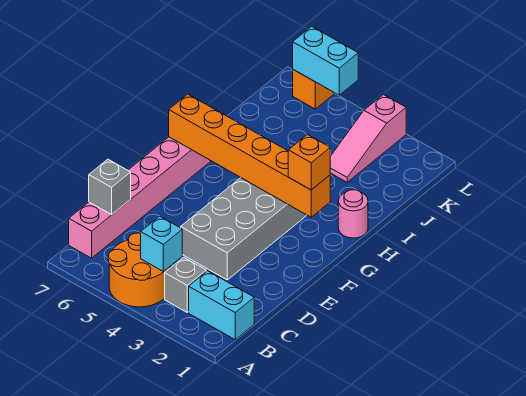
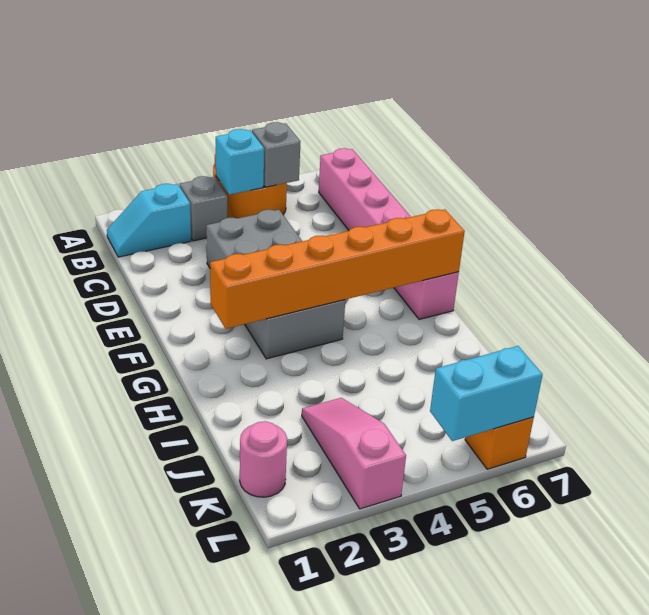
cyan brick B1:B2 level 1 -> cyan slope B1:B2 level 1 top 2
grey brick C7 level 2 -> grey brick B5 level 2
orange brick G2 level 3 -> none
pink round brick H1 level 1 -> pink round brick K1 level 1

